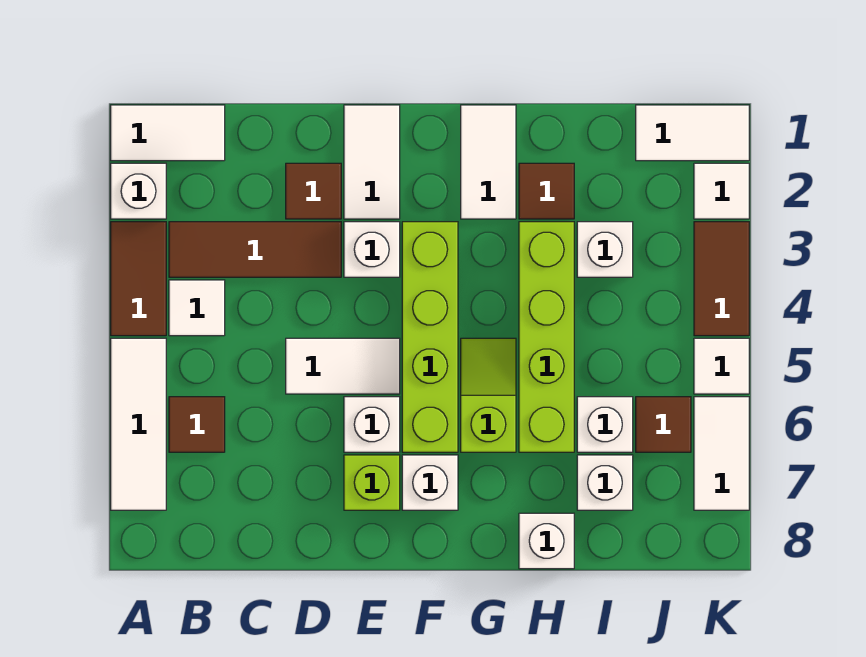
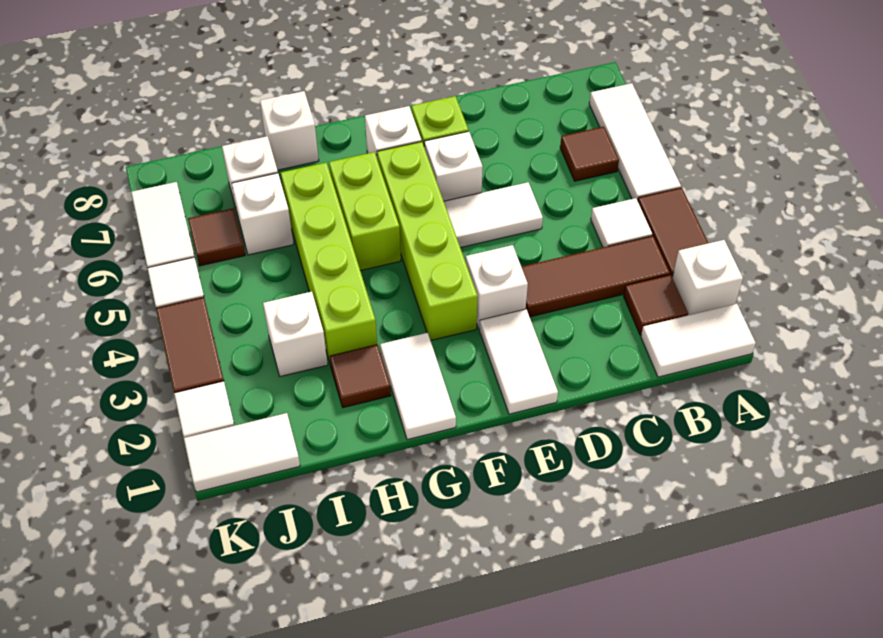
brown tile D2 level 1 -> brown tile B2 level 1
lime slope G5:G6 level 1 top 6 -> lime brick G5:G6 level 1

